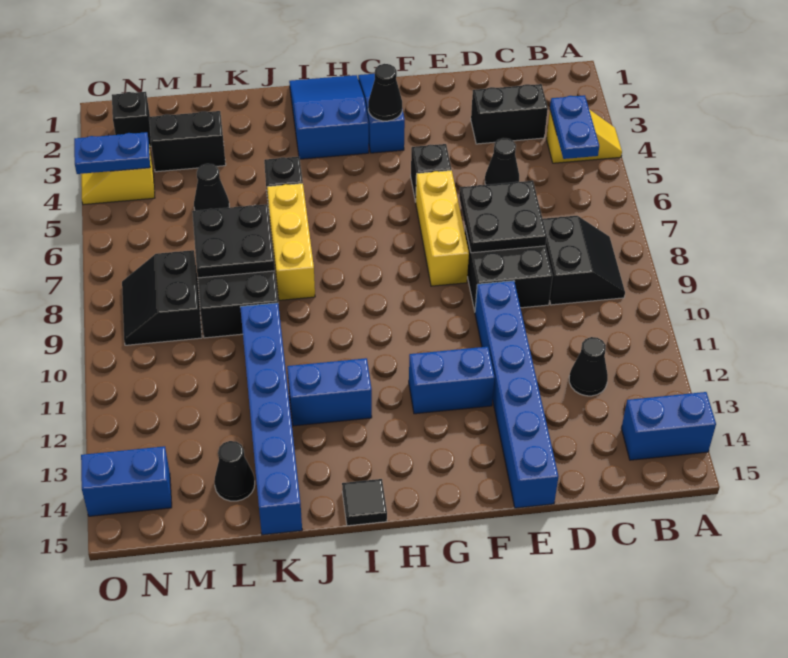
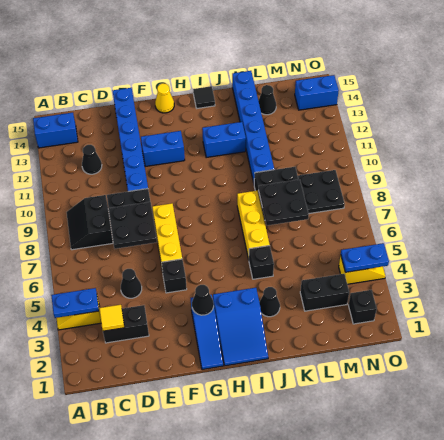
blue plate B4:B5 level 2 -> blue plate A4:B4 level 2
none -> yellow tile C3 level 2
none -> yellow cone G15 level 1
black cone L5 level 1 -> black cone J3 level 1
black slope M8:N9 level 1 top M -> black plate M8:N9 level 1

